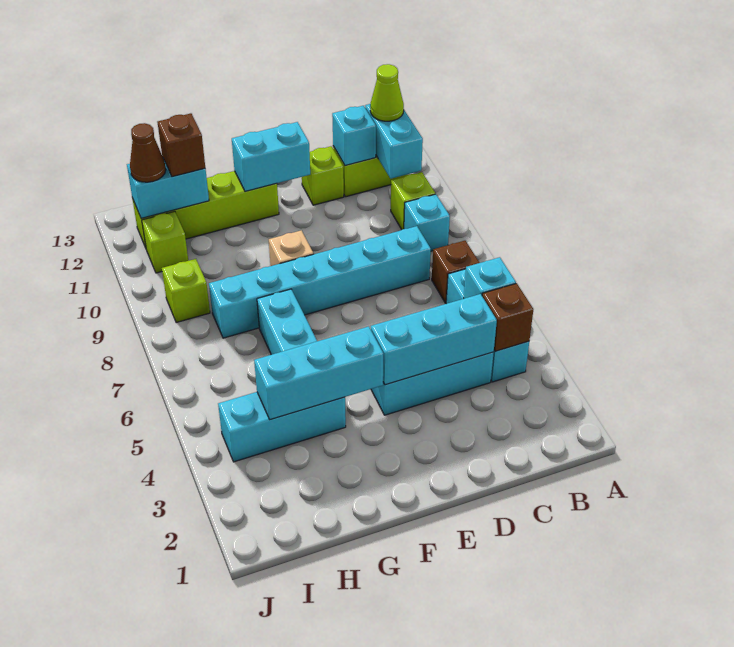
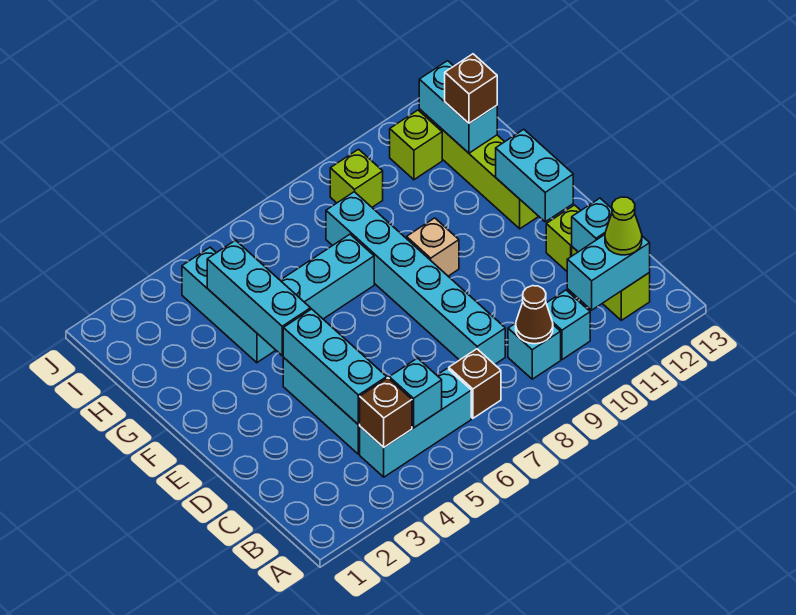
lime brick B10 level 1 -> cyan brick B10 level 1
brown cone I12 level 3 -> brown cone B9 level 2

